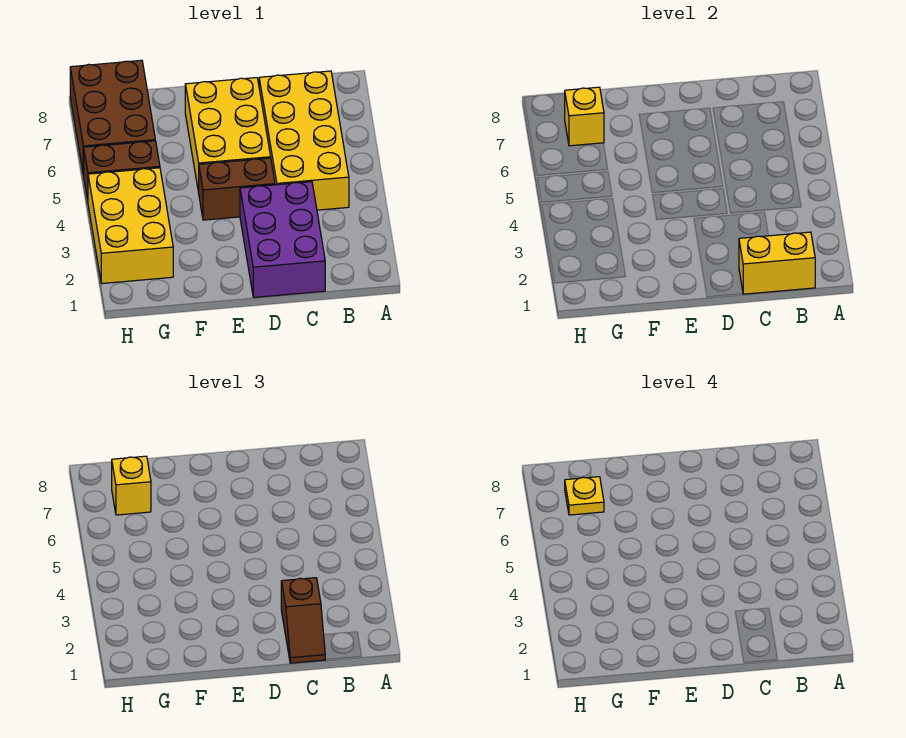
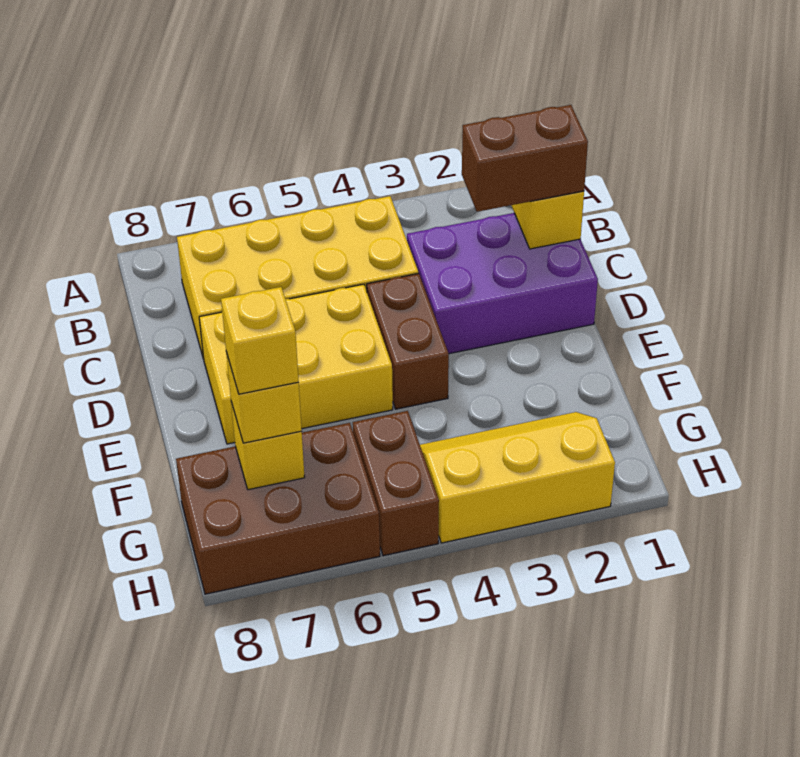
brown slope C1:C2 level 3 top 2 -> brown brick C1:C2 level 3
yellow brick G2:H4 level 1 -> yellow slope G2:H4 level 1 top H
yellow plate G7 level 4 -> yellow brick G7 level 4

